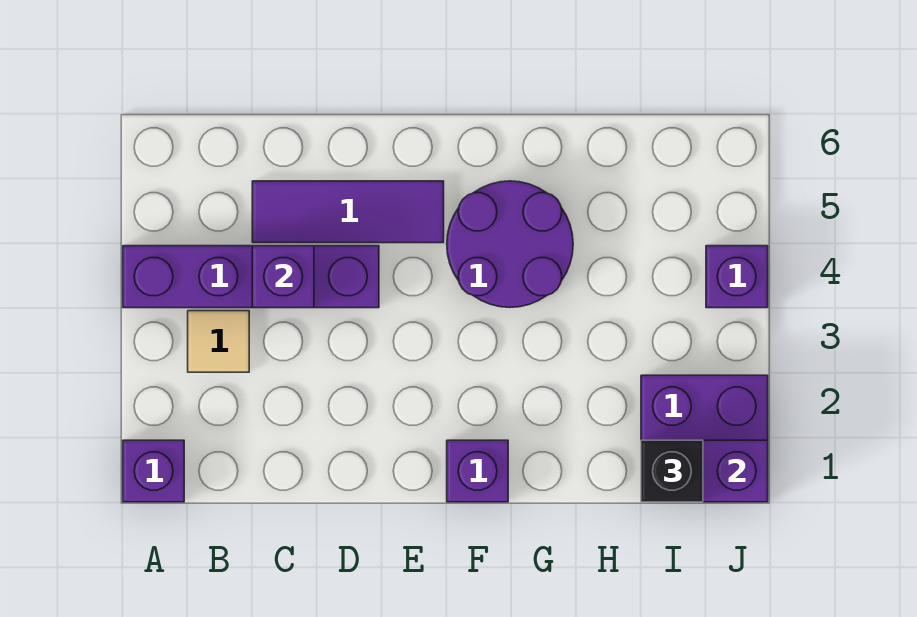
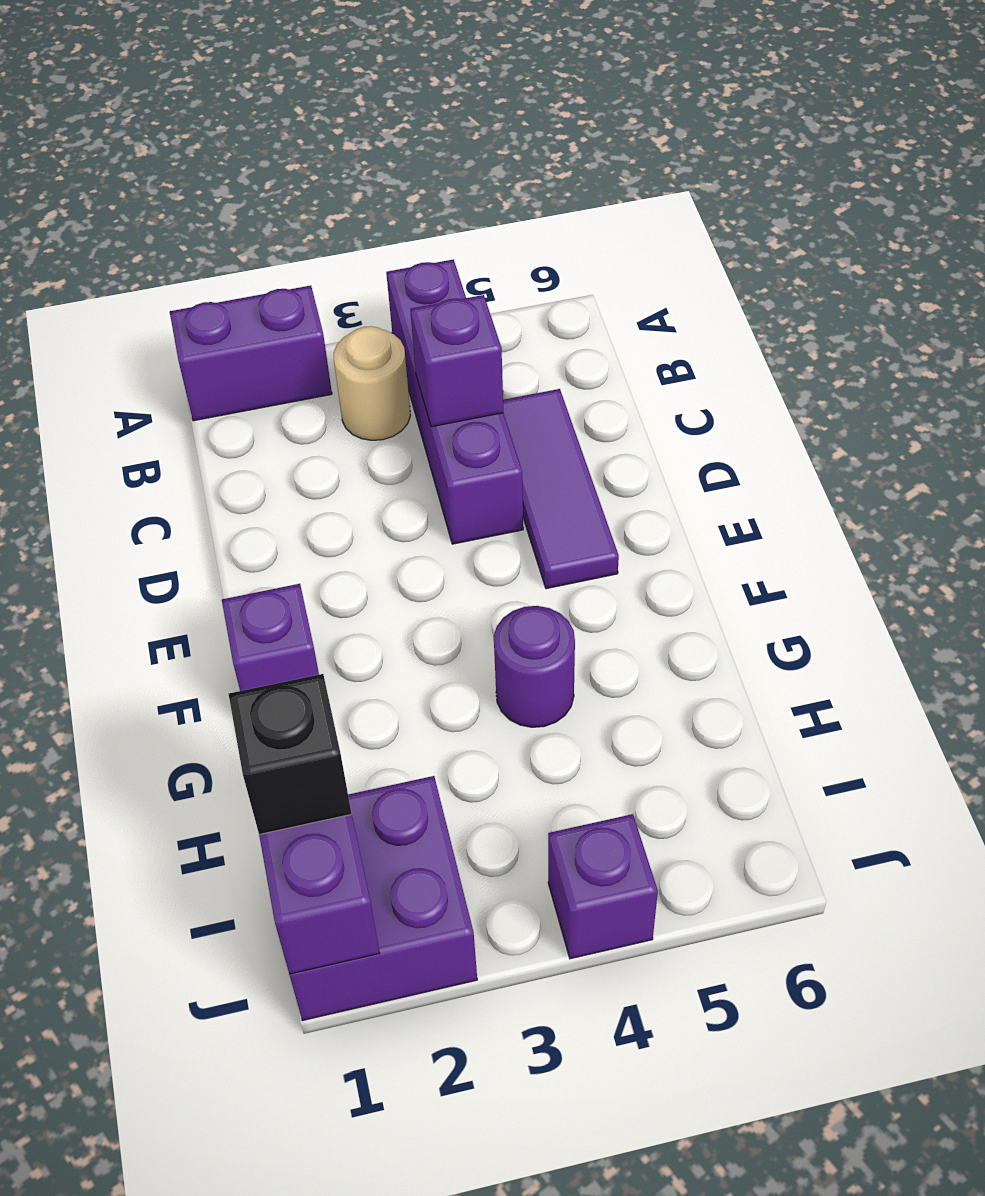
purple brick A1 level 1 -> purple brick A1:A2 level 1
tan tile B3 level 1 -> tan round brick B3 level 1
purple round brick F4:G5 level 1 -> purple round brick G4 level 1

